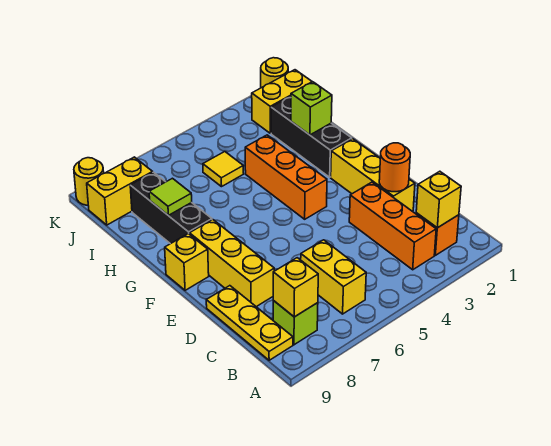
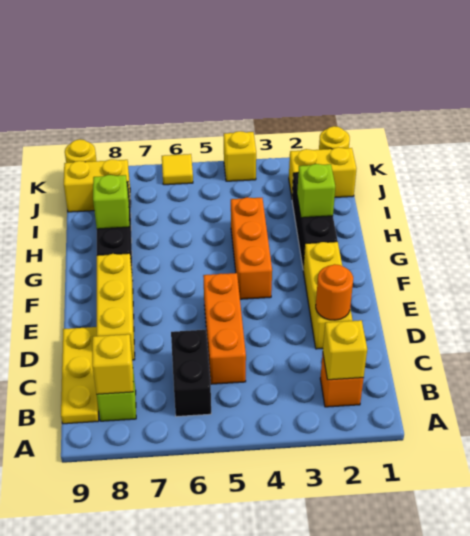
orange brick B3:D3 level 1 -> orange brick C5:E5 level 1
yellow brick B6:C6 level 1 -> black brick B6:C6 level 1
yellow brick F9 level 1 -> yellow brick K4 level 1
lime tile H8 level 2 -> lime brick H8 level 2
yellow tile I5 level 1 -> yellow tile K6 level 1

